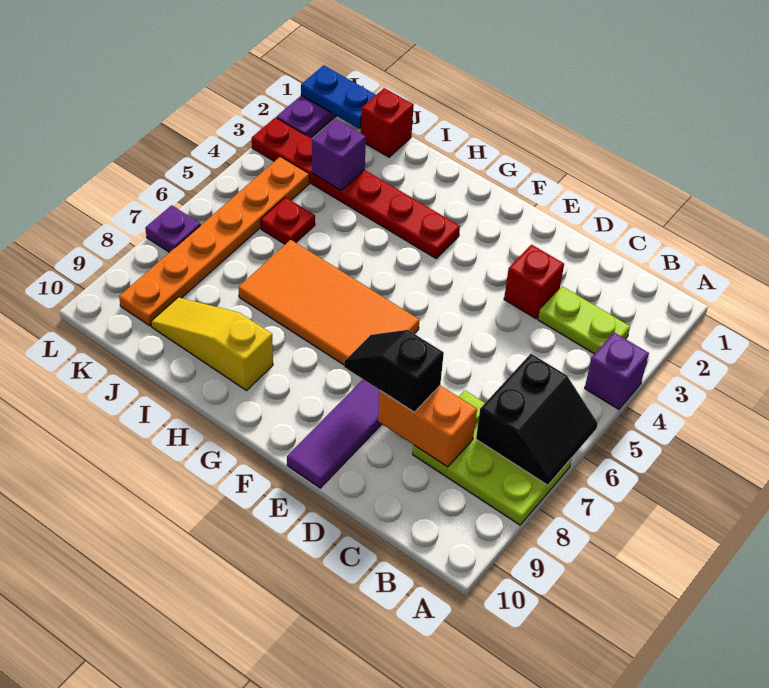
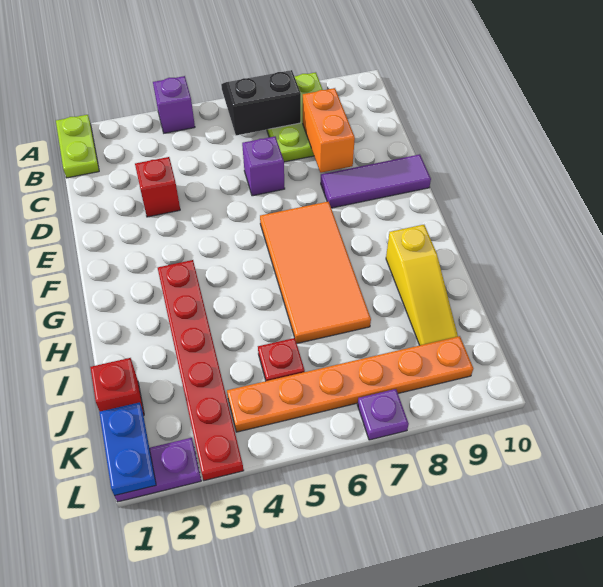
lime plate B3:C3 level 1 -> lime plate A1:B1 level 1
black slope D8:E8 level 3 top D -> none
purple brick J3 level 2 -> purple brick D6 level 1

